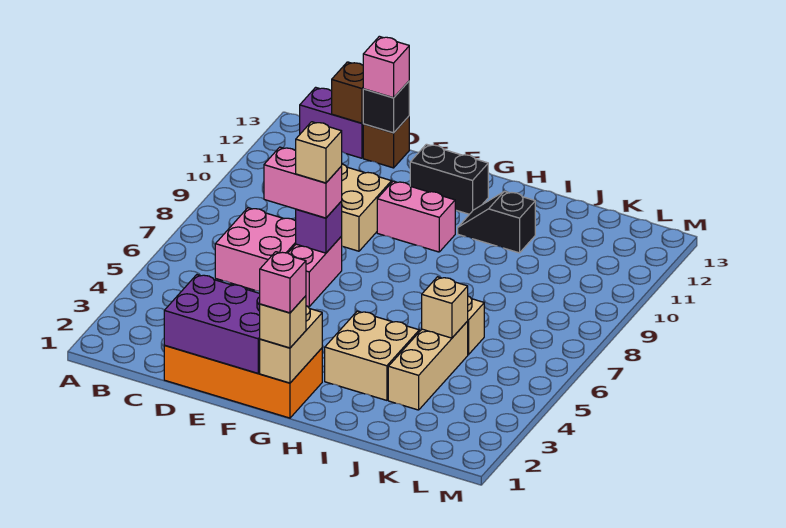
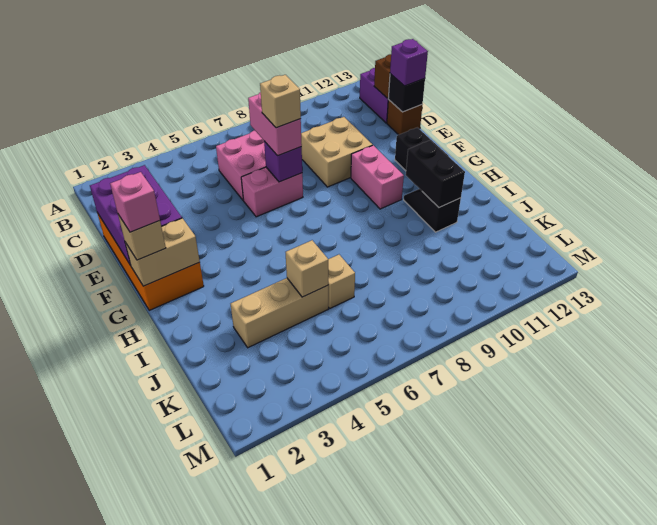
pink brick D13 level 3 -> purple brick D13 level 3
tan brick H3:I4 level 1 -> none
none -> black brick H11:I11 level 2

